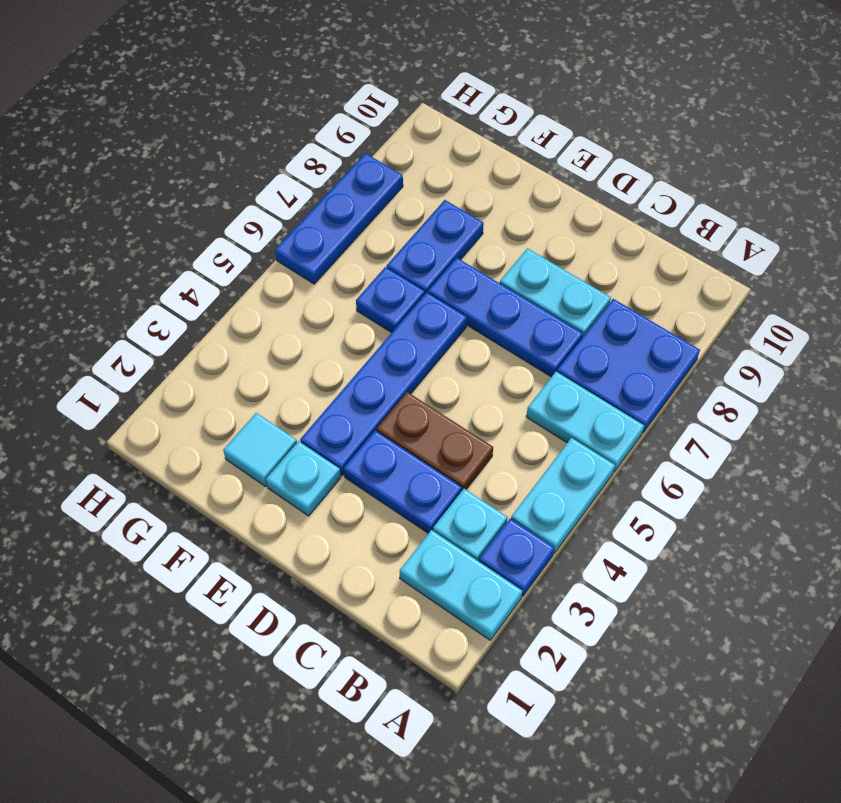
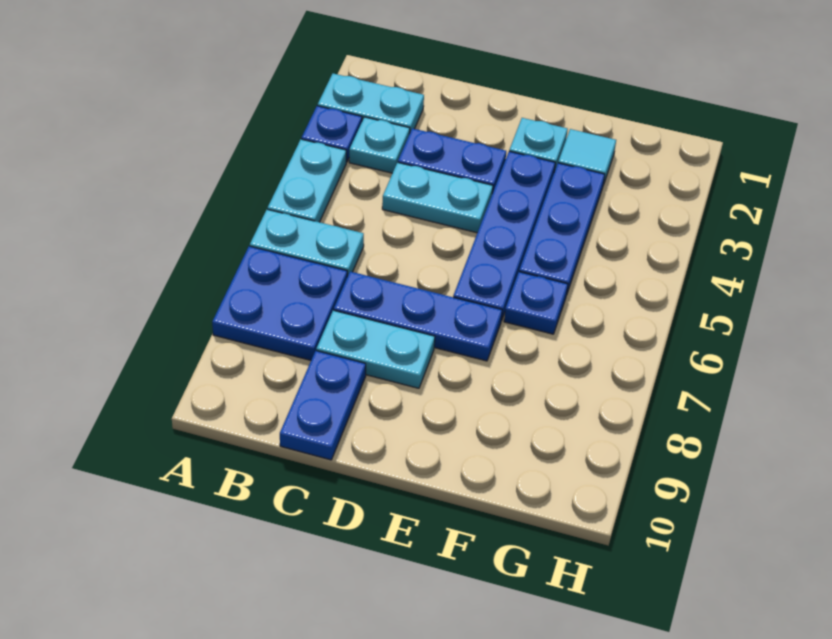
brown plate C4:D4 level 1 -> cyan plate C4:D4 level 1
blue plate F7:F8 level 1 -> blue plate C9:C10 level 1
blue plate H6:H8 level 1 -> blue plate F3:F5 level 1

